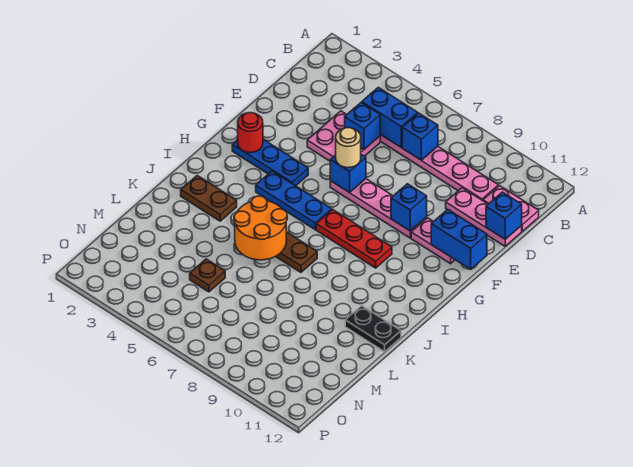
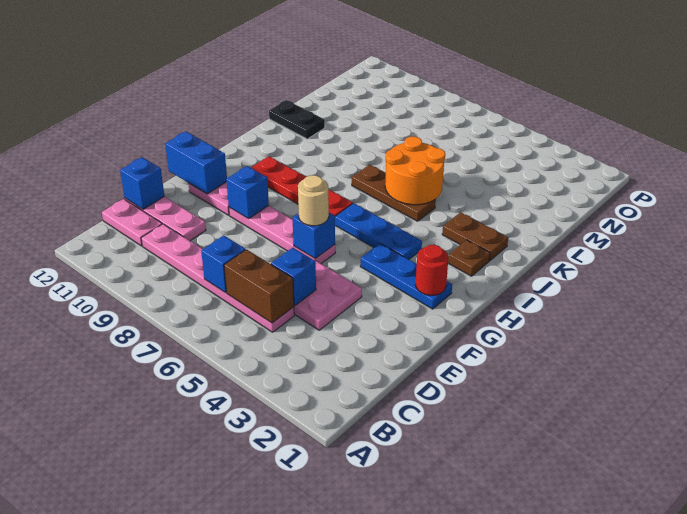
blue brick C5:C6 level 2 -> brown brick C5:C6 level 2
red plate H7:H9 level 1 -> red plate H7:H10 level 1
brown plate M5 level 1 -> brown plate I2 level 1

